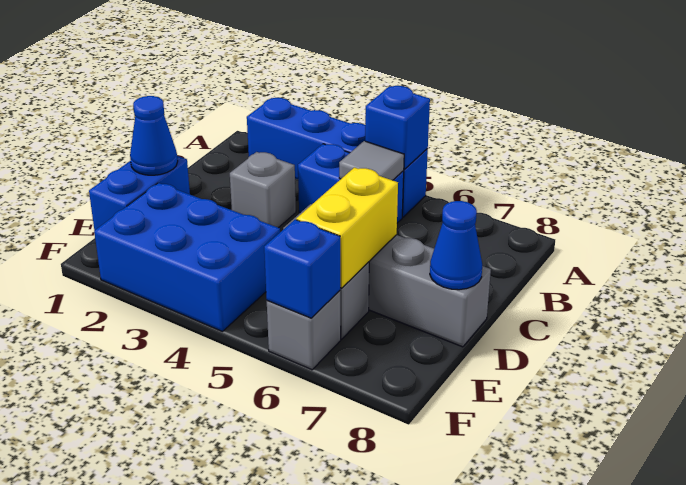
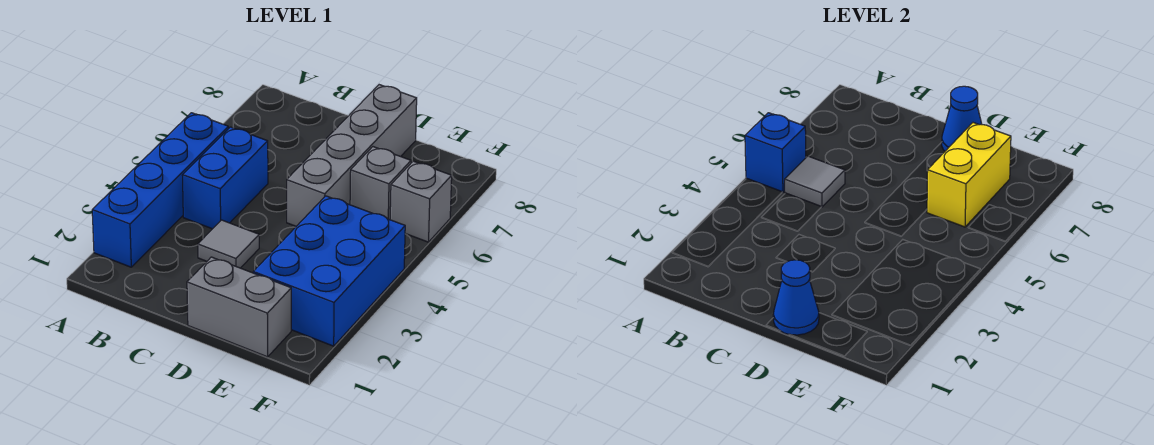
grey brick C3 level 1 -> grey tile C3 level 1
blue brick D1:E1 level 1 -> grey brick D1:E1 level 1
yellow brick D6:E6 level 2 -> yellow brick E6:E7 level 2
blue brick F6 level 2 -> none

